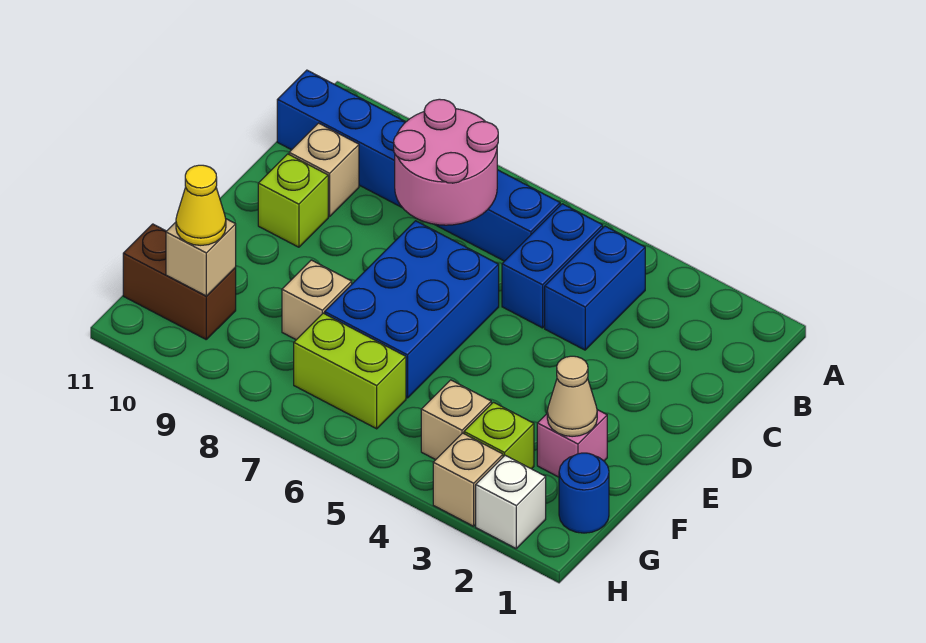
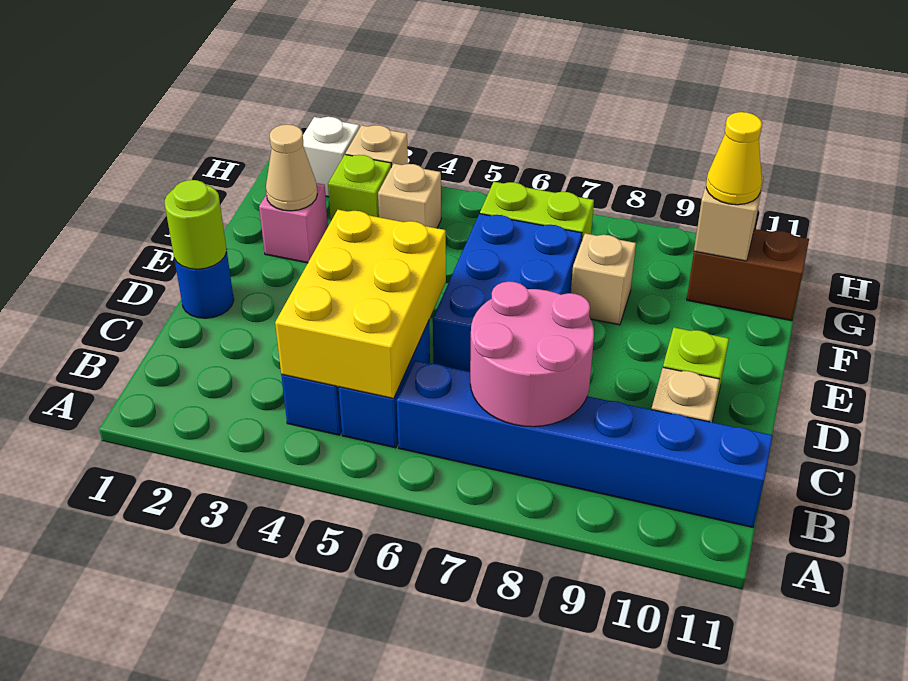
none -> yellow brick B4:D5 level 2
none -> lime round brick D1 level 2
blue round brick G1 level 1 -> blue round brick D1 level 1

